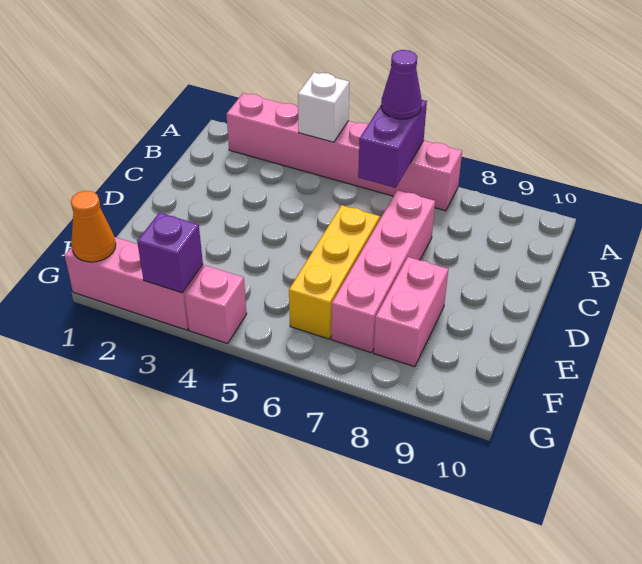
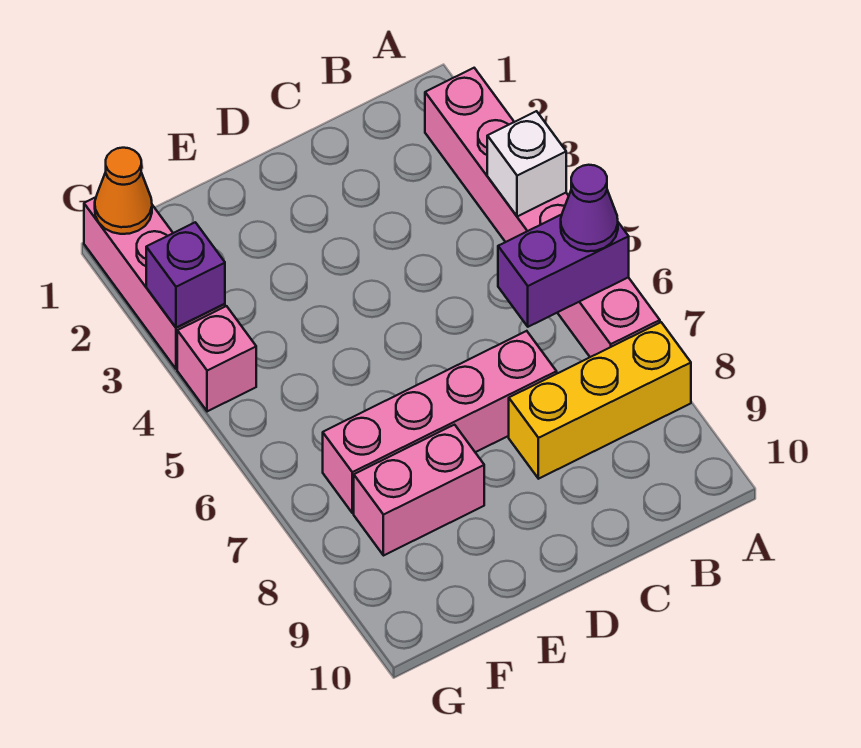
yellow brick D6:F6 level 1 -> yellow brick A8:C8 level 1

